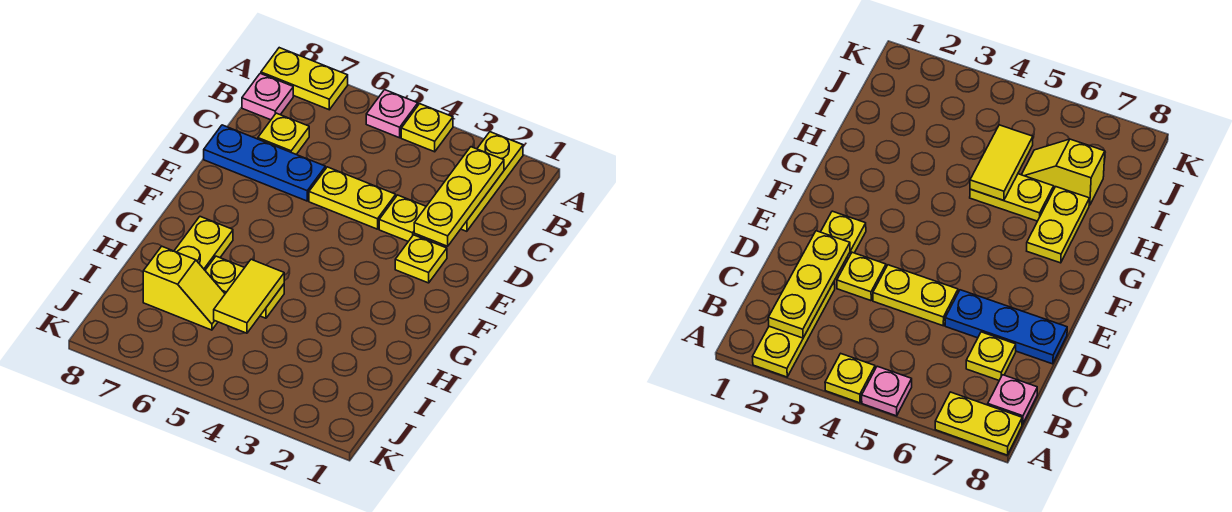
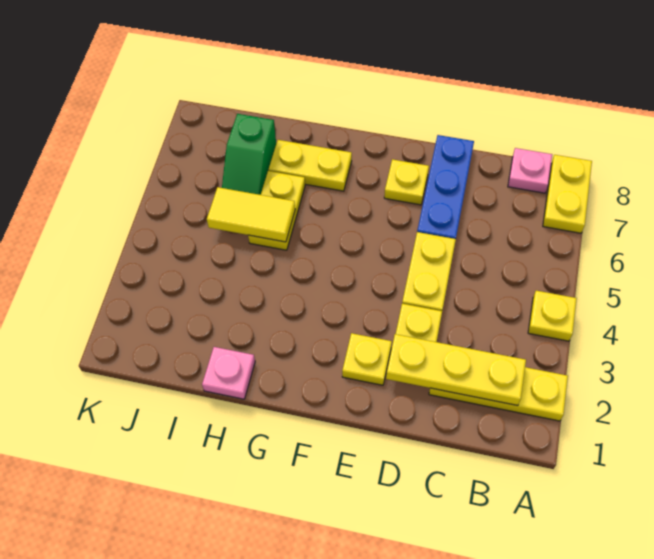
pink plate A5 level 1 -> pink plate H1 level 1
yellow plate C7 level 1 -> yellow plate E7 level 1
yellow slope I6:I7 level 1 top 7 -> green slope I6:I7 level 1 top 7

